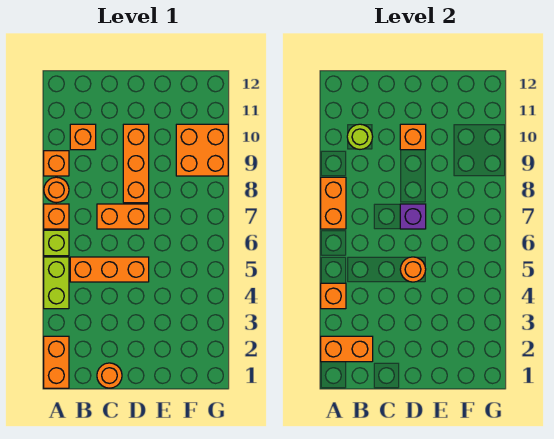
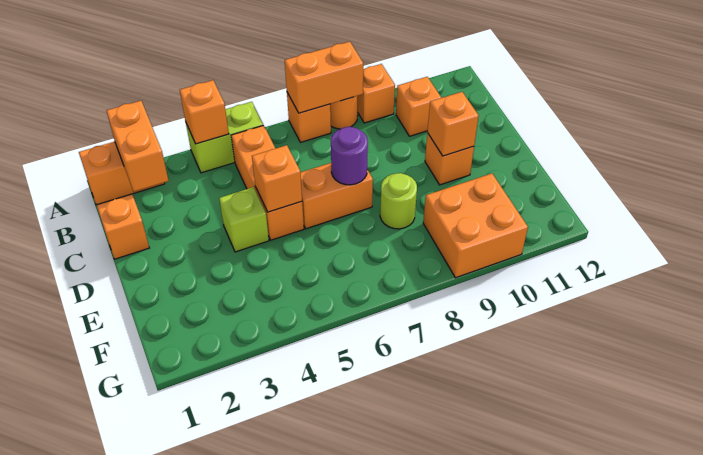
lime brick A6 level 1 -> lime brick D4 level 1
lime round brick B10 level 2 -> lime round brick E8 level 1
orange round brick C1 level 1 -> orange brick C1 level 1
orange brick C7:D7 level 1 -> orange brick D6:D7 level 1
orange round brick D5 level 2 -> orange brick D5 level 2
purple brick D7 level 2 -> purple round brick D7 level 2
orange brick D8:D10 level 1 -> orange brick D10 level 1

